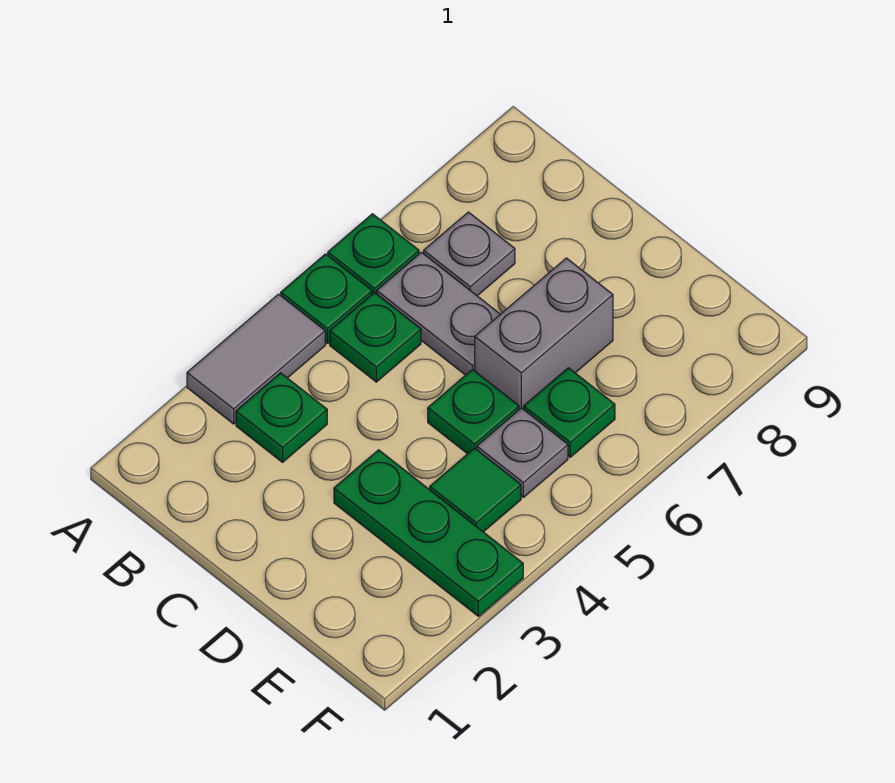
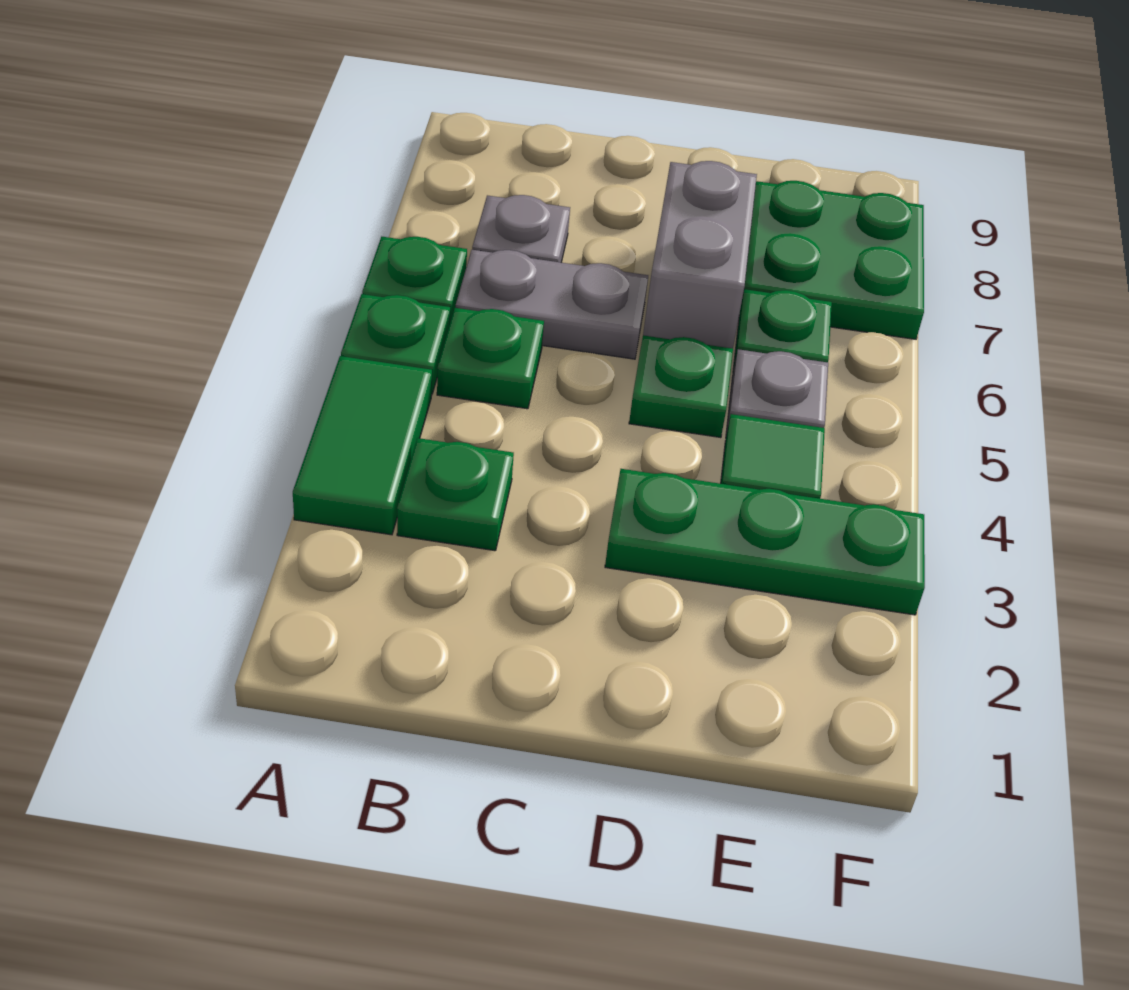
grey tile A3:A4 level 1 -> green tile A3:A4 level 1
none -> green plate E7:F8 level 1

